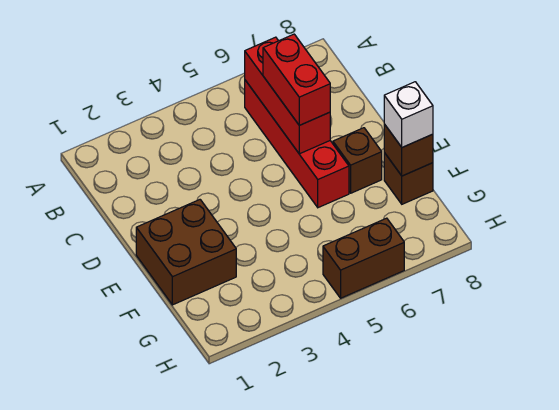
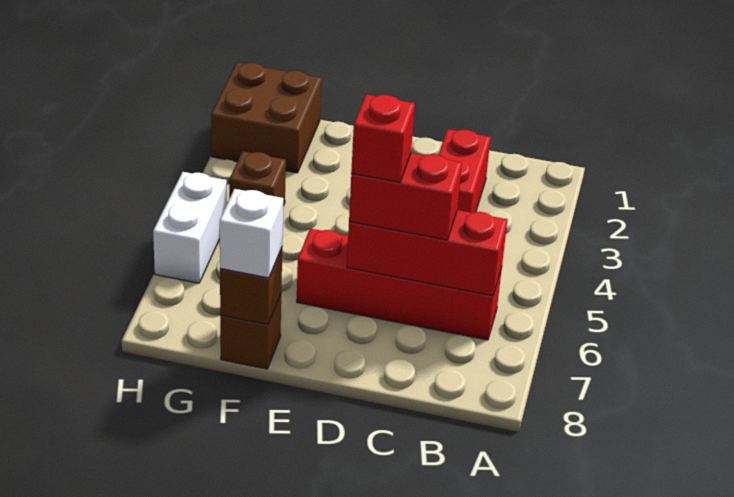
none -> red brick C2:C3 level 1
none -> red brick D6 level 4
brown brick E1:F2 level 1 -> brown brick G1:H2 level 1
brown brick E7 level 1 -> brown brick G4 level 1
brown brick H5:H6 level 1 -> white brick H5:H6 level 1

